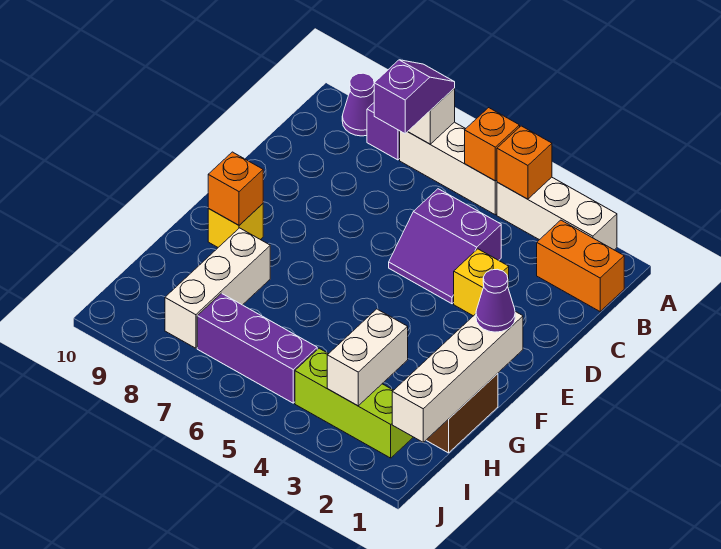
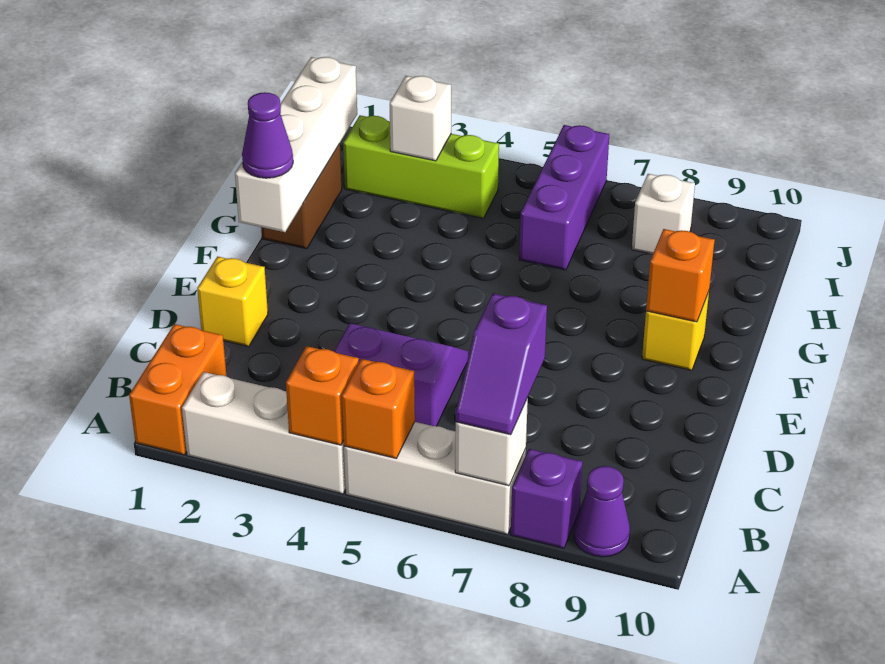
orange brick B1:B2 level 1 -> orange brick A1:B1 level 1
yellow brick D3 level 1 -> yellow brick D1 level 1
white brick G8:I8 level 1 -> white brick I8 level 1
white brick H3:I3 level 2 -> white brick I3 level 2
purple brick I5:I7 level 1 -> purple brick H6:J6 level 1

